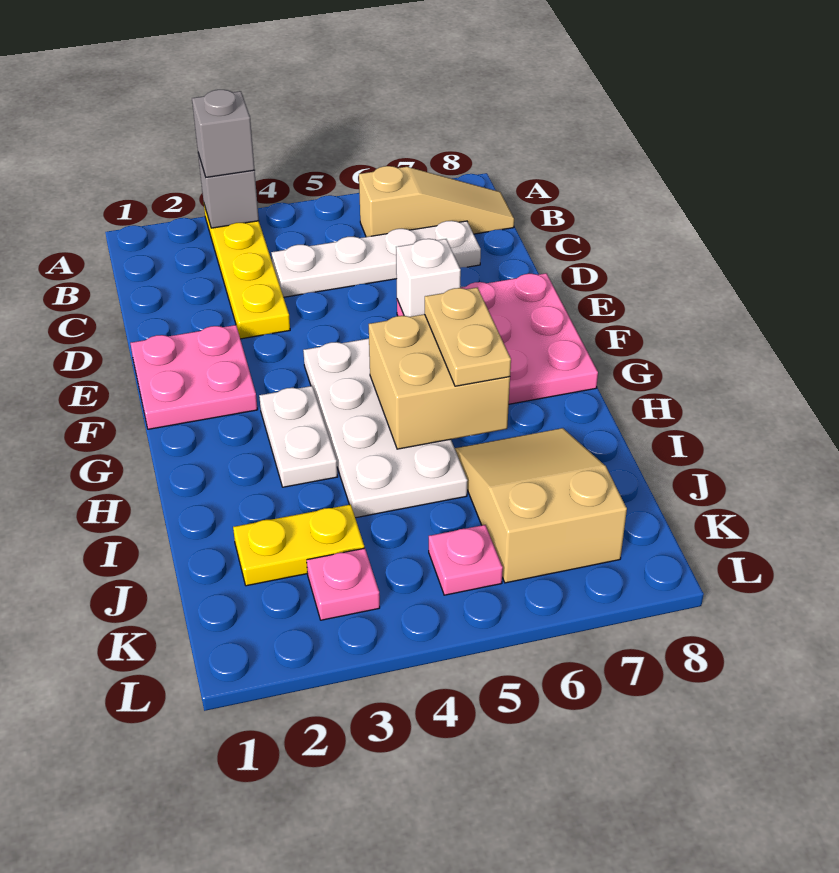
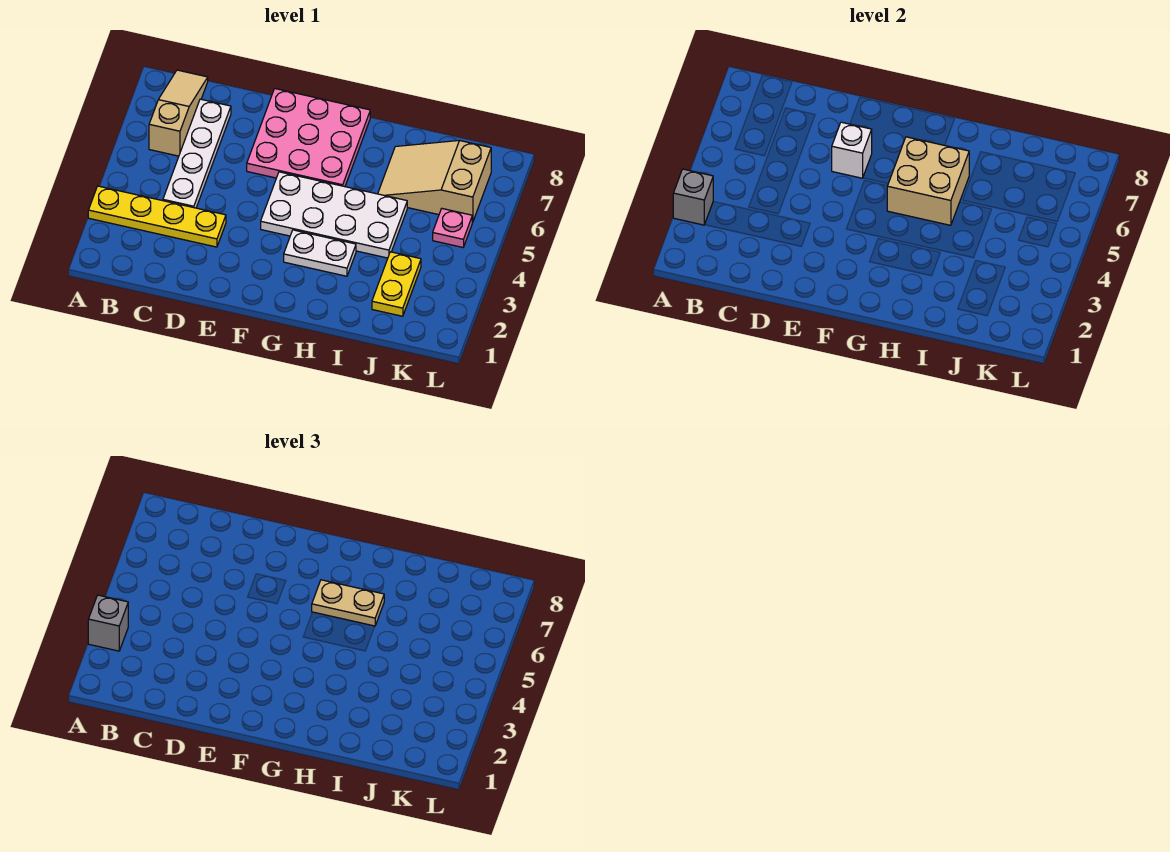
pink plate E1:F2 level 1 -> none
pink plate K3 level 1 -> none

